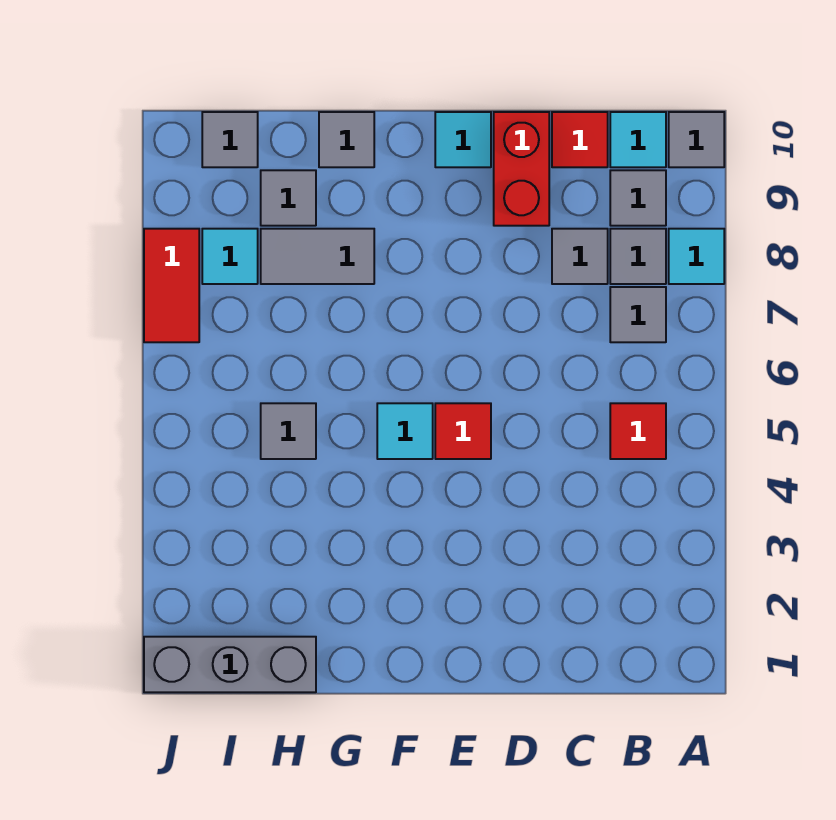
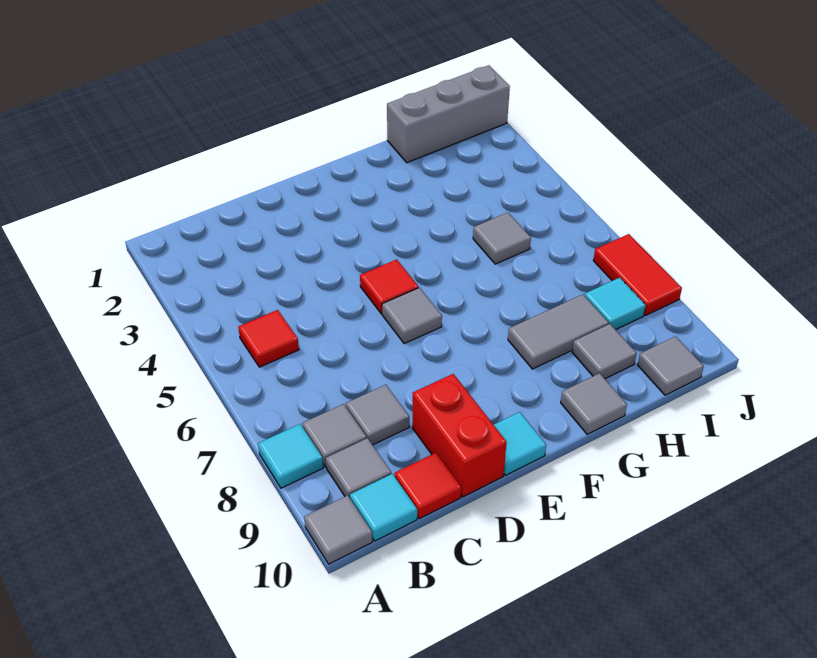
grey tile B7 level 1 -> grey tile E6 level 1
cyan tile F5 level 1 -> none

